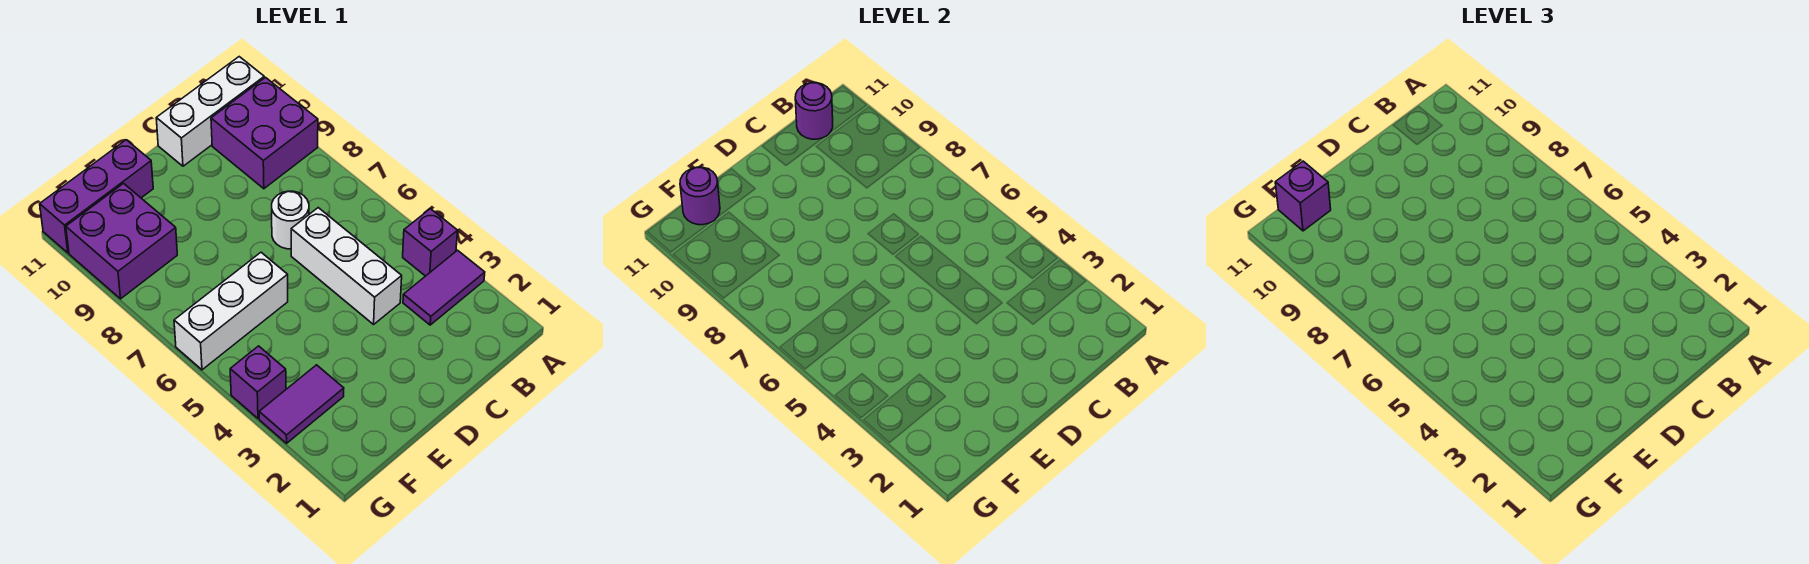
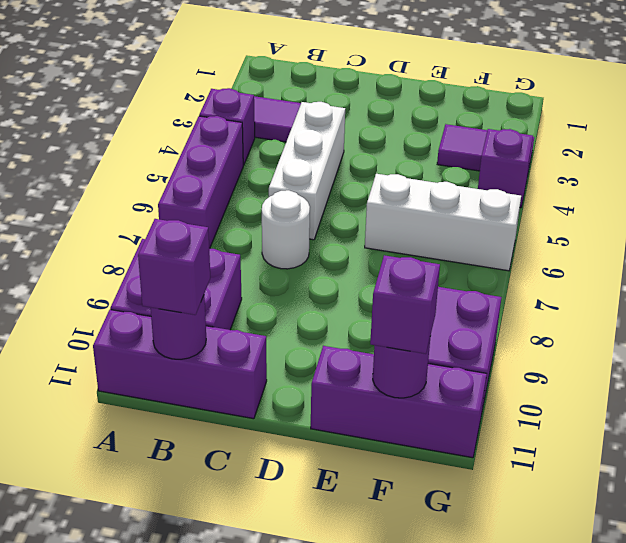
none -> purple brick A5:A7 level 1
white brick A11:C11 level 1 -> purple brick A11:C11 level 1
none -> purple brick B11 level 3

